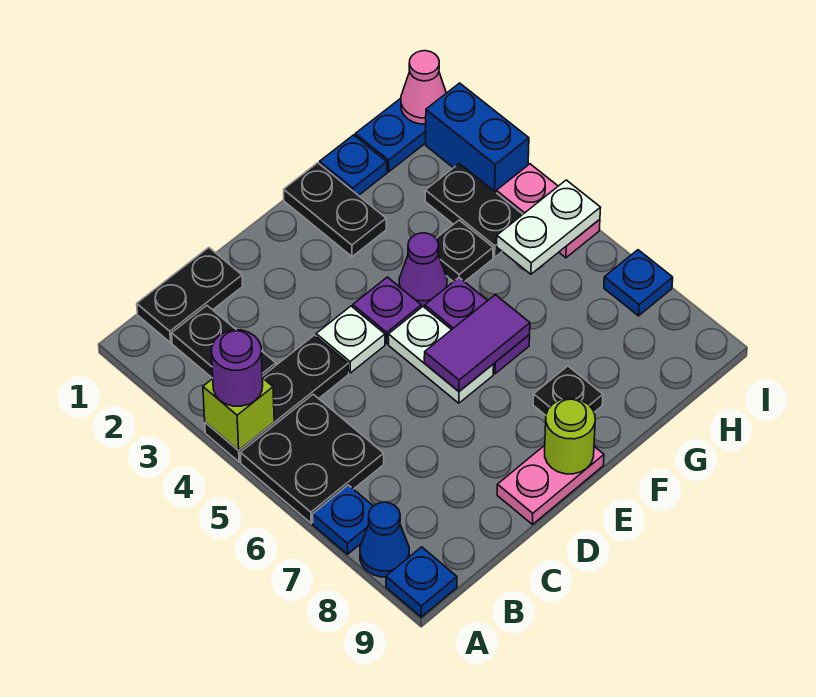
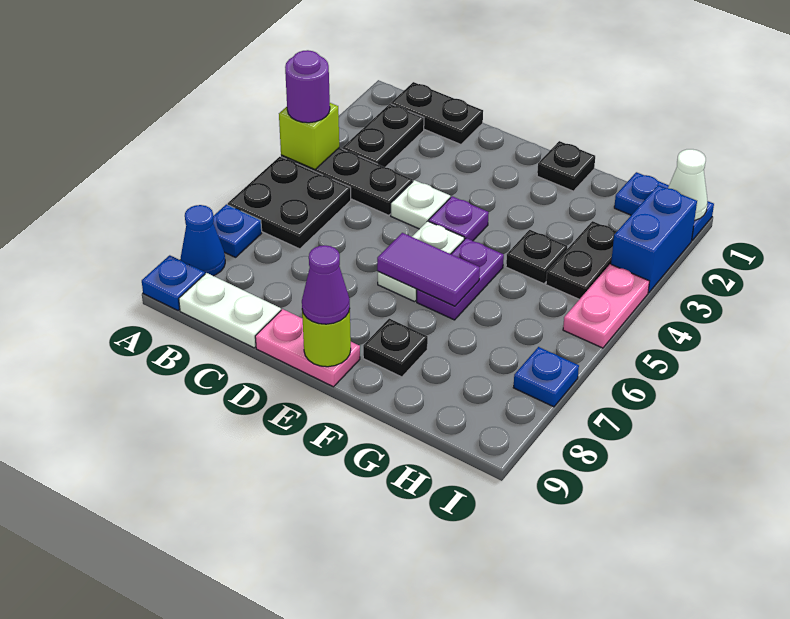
black plate F1:F2 level 1 -> black plate F1 level 1
purple cone F4 level 1 -> purple cone E9 level 3
blue plate G1 level 1 -> none
white plate H5:I5 level 2 -> white plate B9:C9 level 1
pink cone I1 level 2 -> white cone I1 level 2

